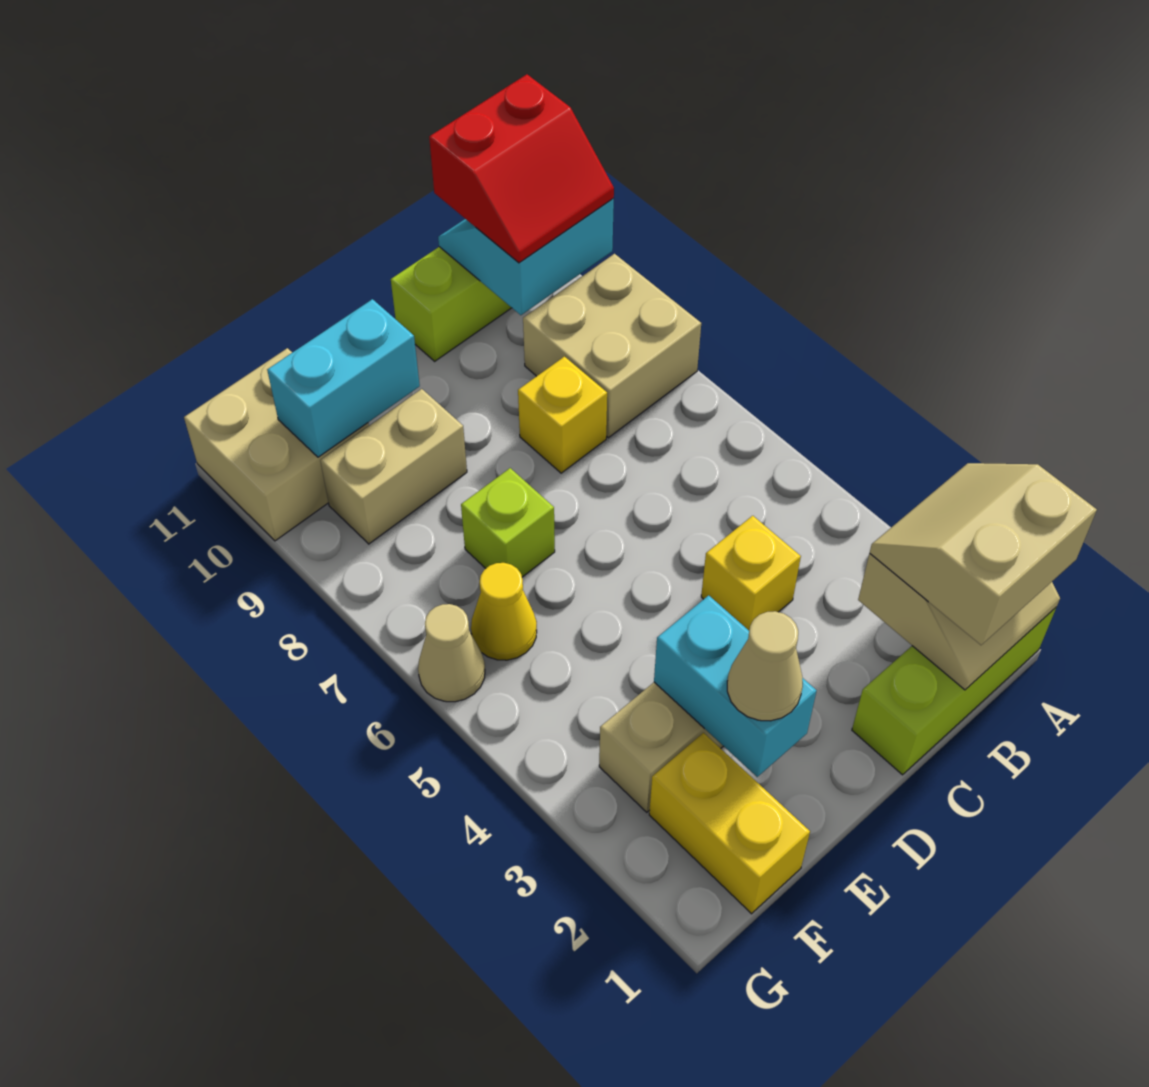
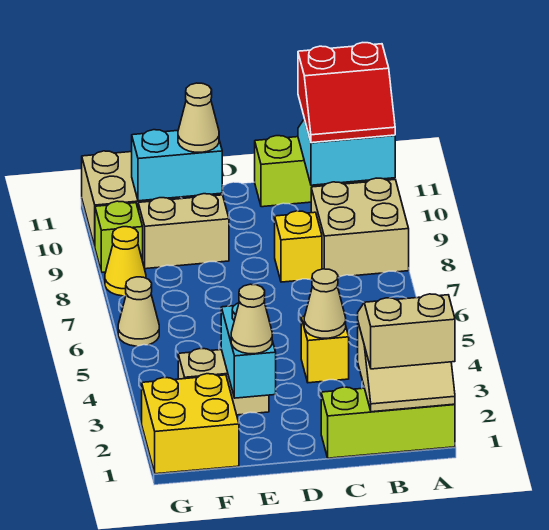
none -> tan cone C4 level 2
lime brick E7 level 1 -> lime brick G9 level 1
none -> tan cone E10 level 3
yellow brick F1:F2 level 1 -> yellow brick F1:G2 level 1
yellow cone F6 level 1 -> yellow cone G8 level 1

